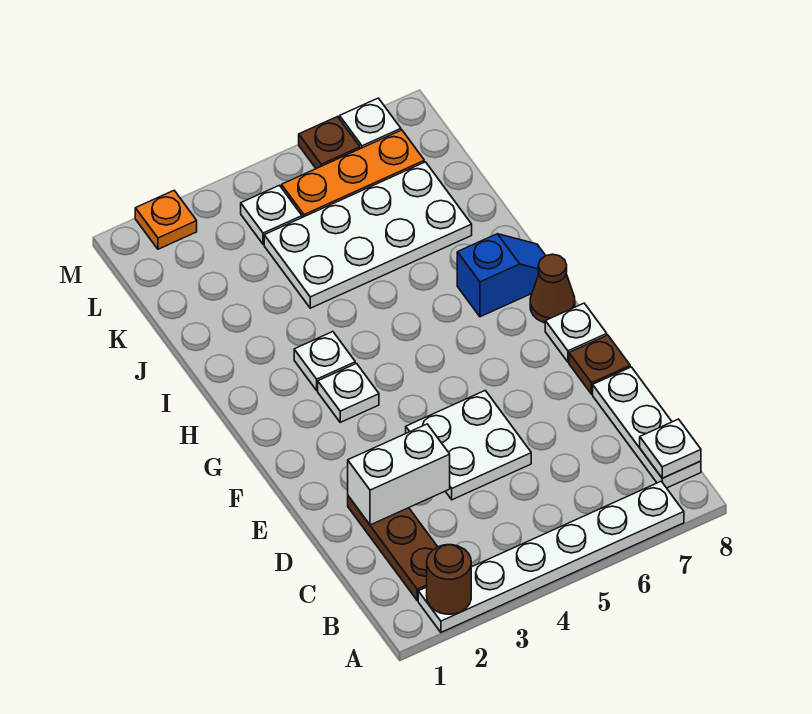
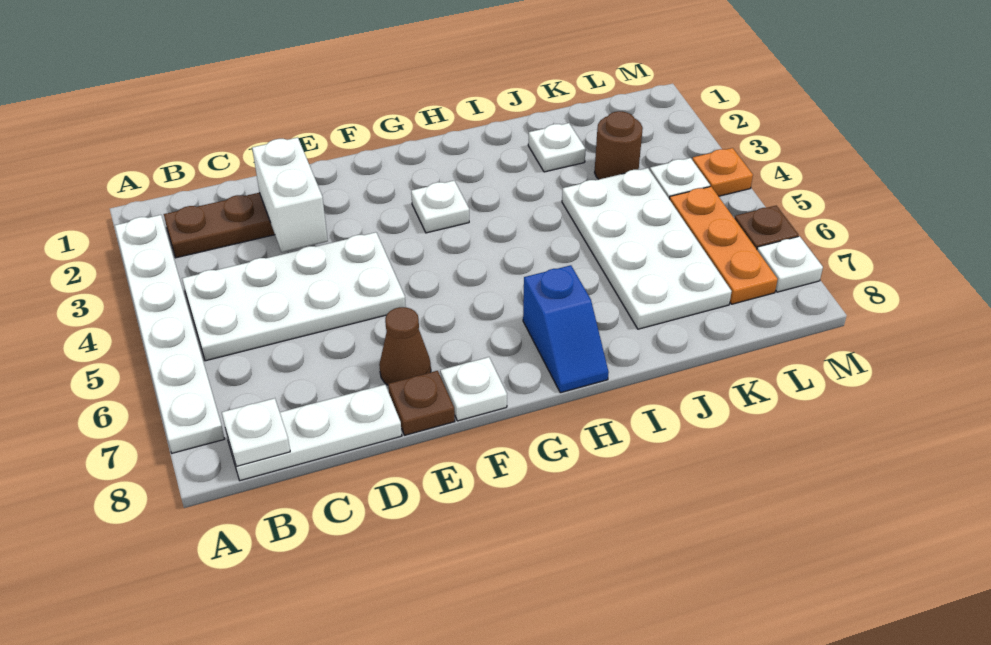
brown round brick A2 level 2 -> brown round brick K3 level 1
white plate D4:E5 level 1 -> white plate B4:E5 level 1
brown cone G8 level 1 -> brown cone E7 level 1
white plate H3 level 1 -> white plate J2 level 1
orange plate M2 level 1 -> orange plate M4 level 1

